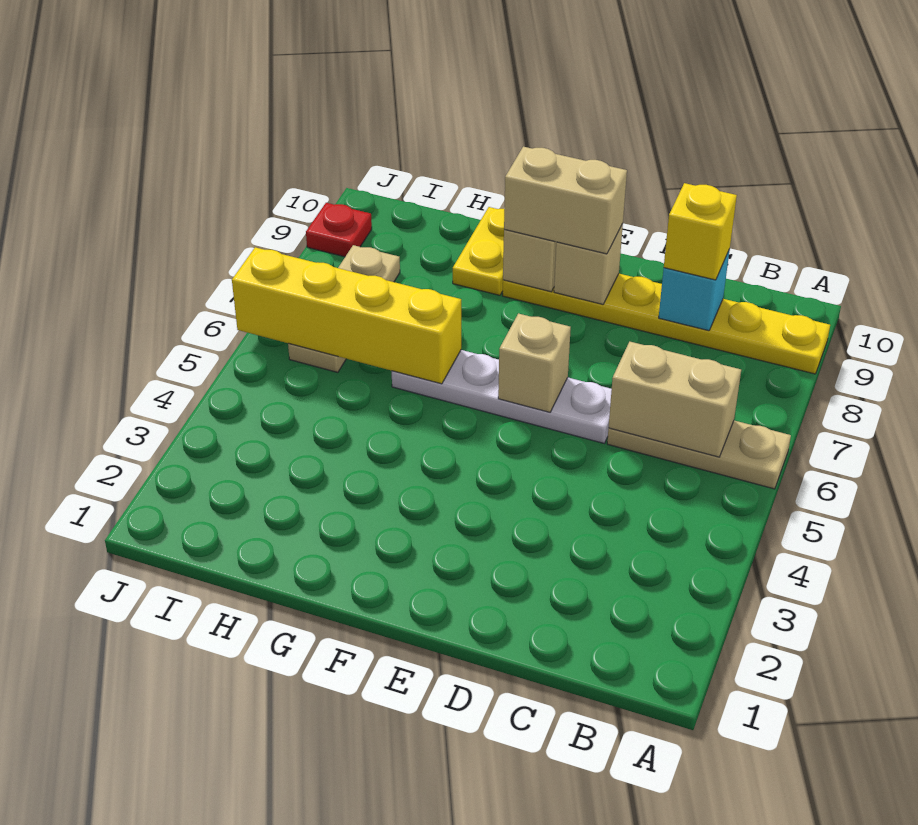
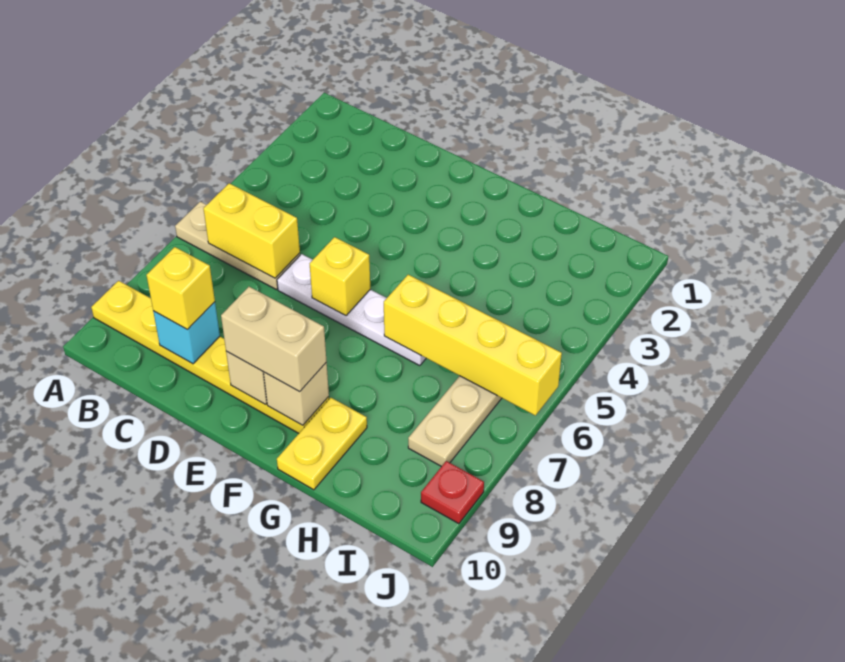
tan brick B6:C6 level 2 -> yellow brick B6:C6 level 2
tan brick E6 level 2 -> yellow brick E6 level 2

